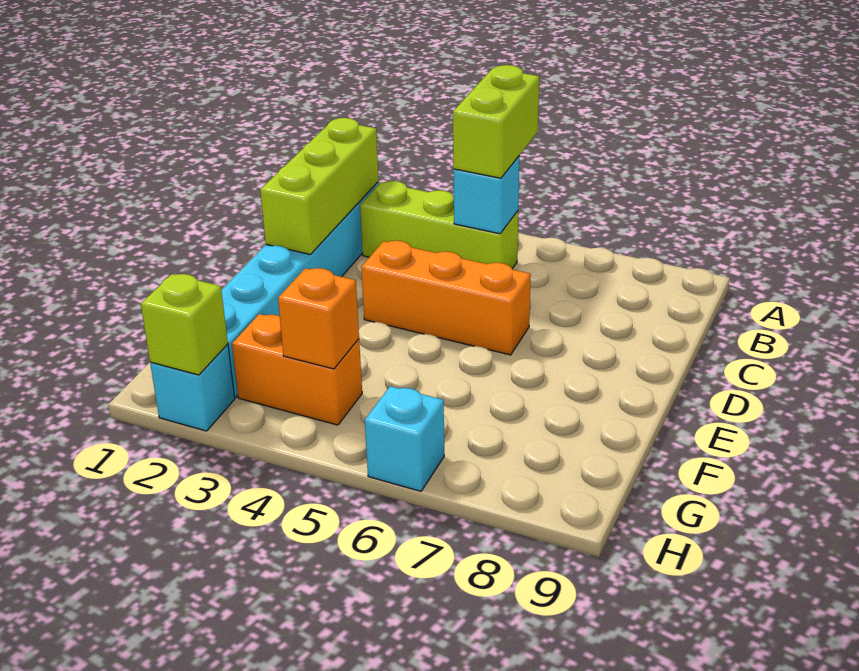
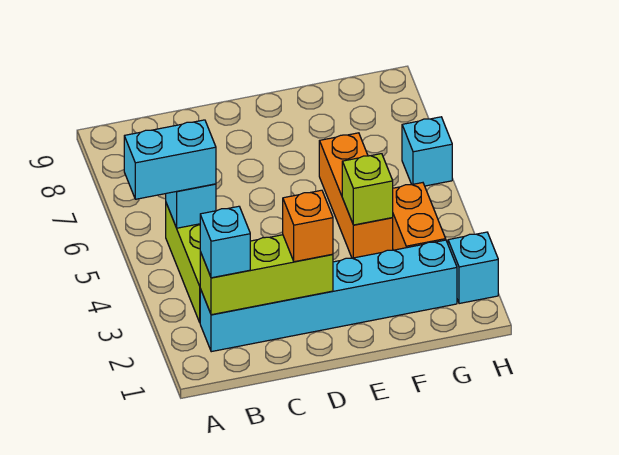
lime brick A5:B5 level 3 -> cyan brick A5:B5 level 3
none -> cyan brick B2 level 3
orange brick D4:D6 level 1 -> orange brick F4:F6 level 1
orange brick G4 level 2 -> orange brick D2 level 3
lime brick H2 level 2 -> lime brick F4 level 2

